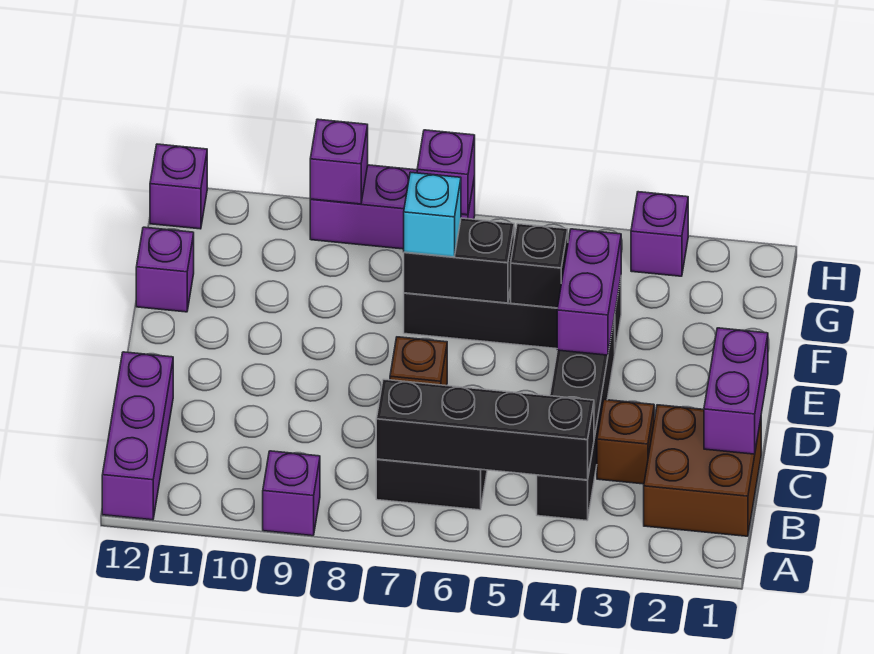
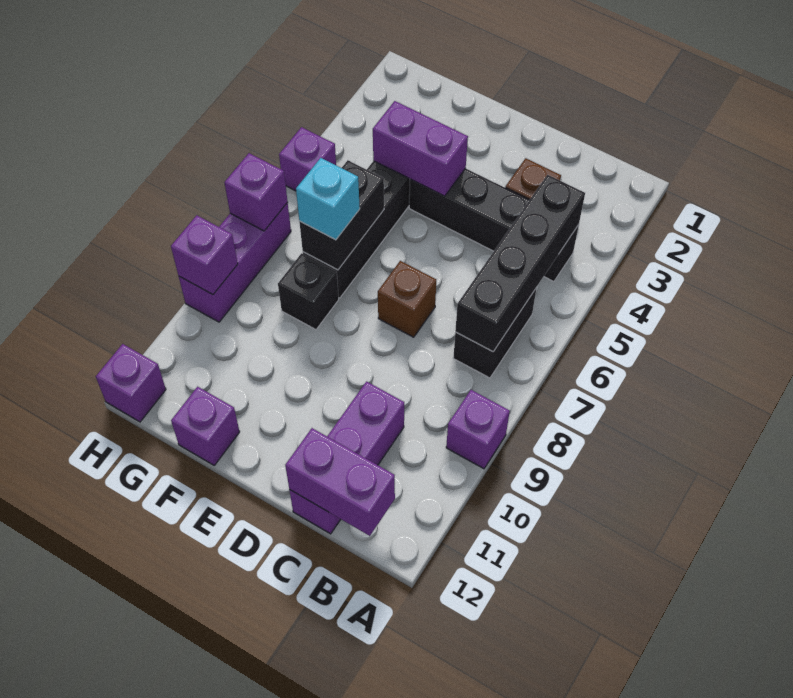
purple brick A12:C12 level 1 -> purple brick C10:C12 level 1
brown brick B1:C2 level 1 -> none
purple brick C1:D1 level 2 -> purple brick B12:C12 level 2
black brick F5 level 2 -> black brick F8 level 1
purple brick H3 level 1 -> purple brick H5 level 1

